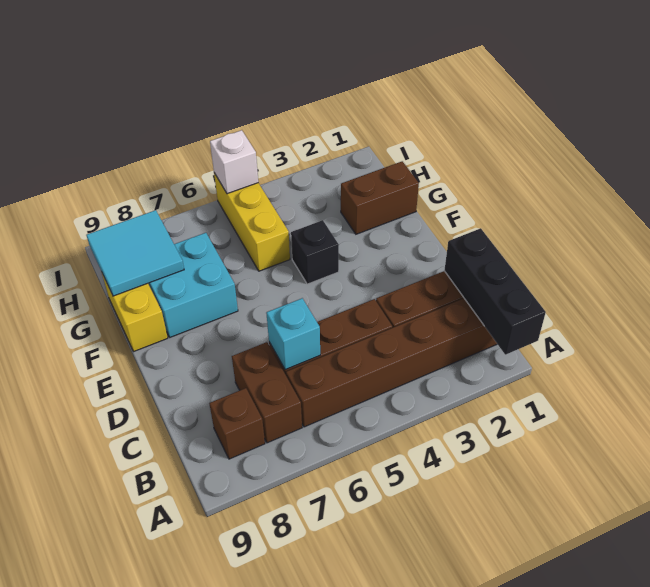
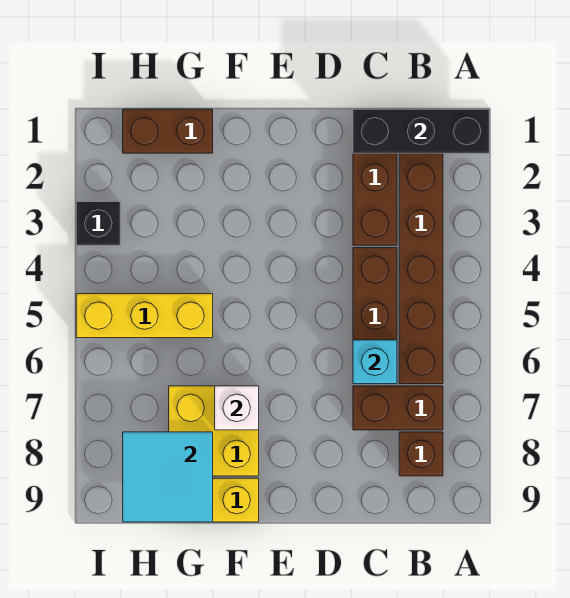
black brick F4 level 1 -> black brick I3 level 1
cyan brick F7:G8 level 1 -> yellow brick F7:G8 level 1
brown brick G1:G2 level 1 -> brown brick G1:H1 level 1
white brick I5 level 2 -> white brick F7 level 2

